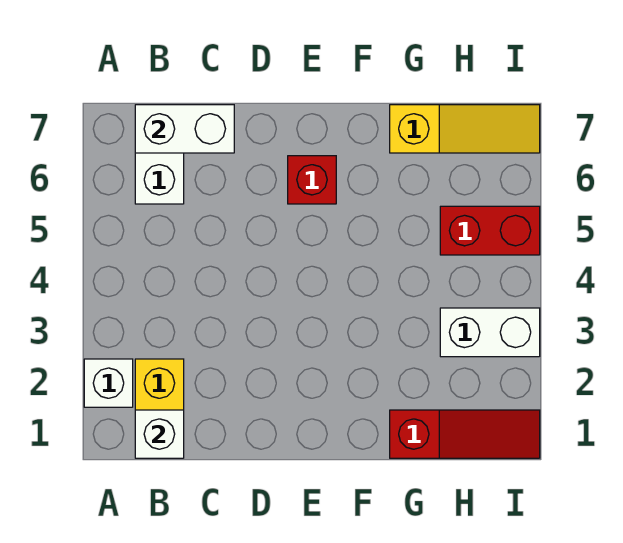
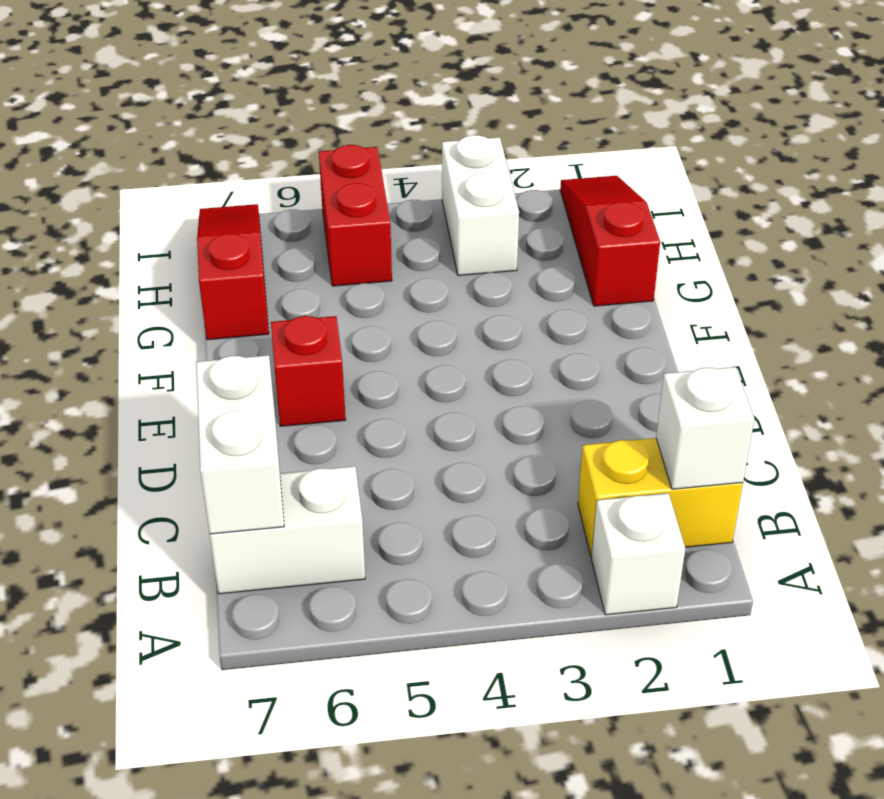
yellow slope G7:I7 level 1 top G -> red slope G7:I7 level 1 top G

